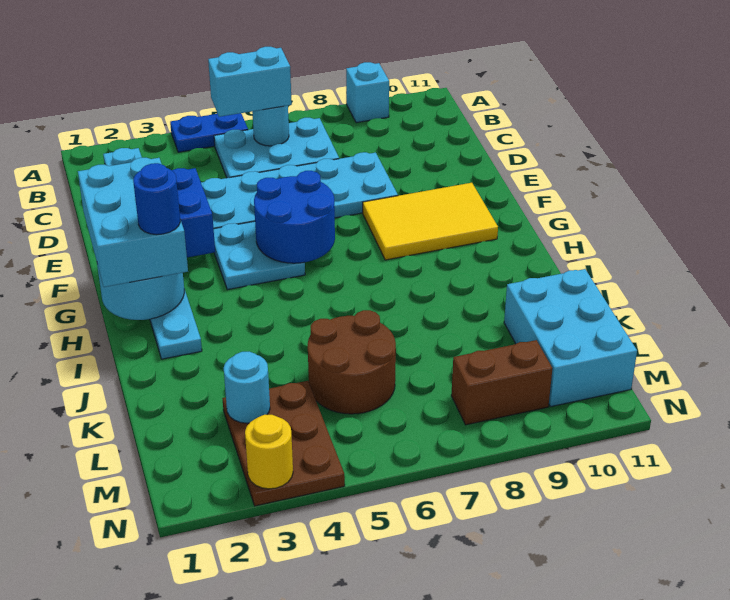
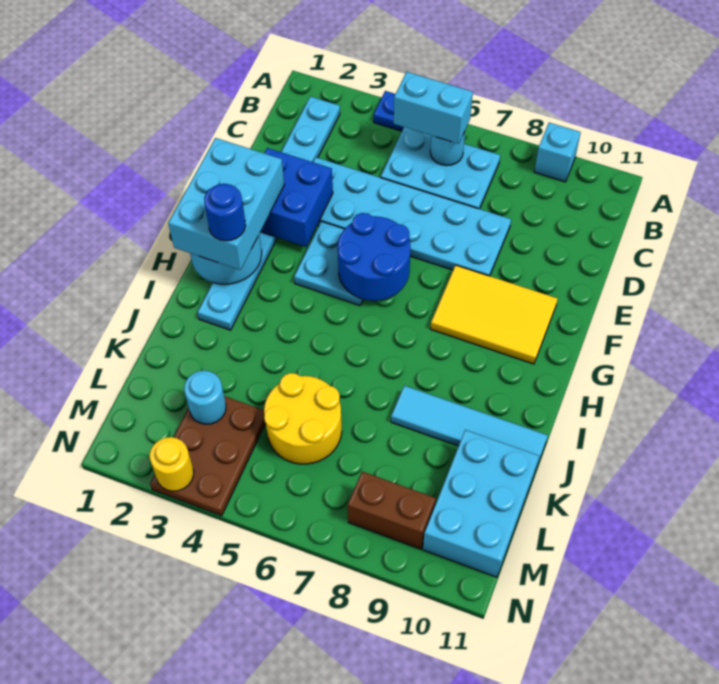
none -> cyan tile J8:J11 level 1
brown round brick K5:L6 level 1 -> yellow round brick K5:L6 level 1

